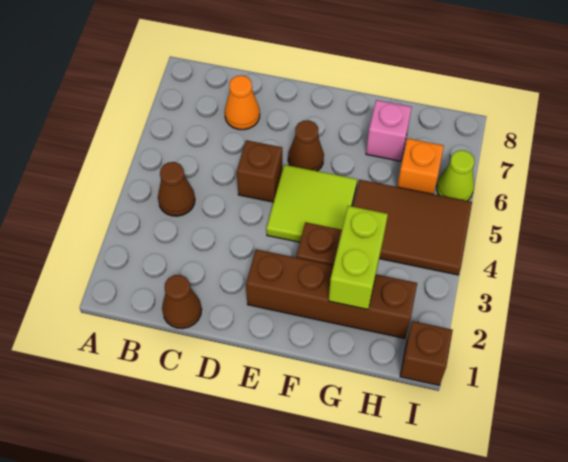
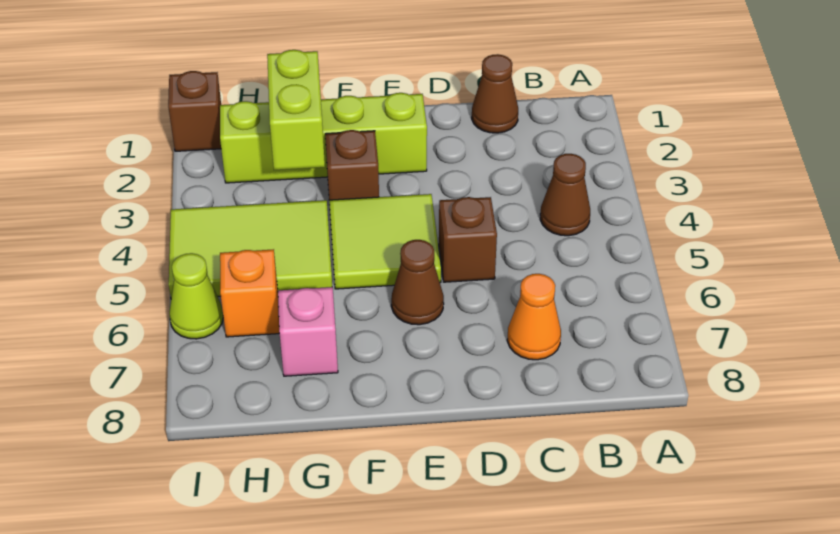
brown brick E2:H2 level 1 -> lime brick E2:H2 level 1
brown tile G4:I5 level 1 -> lime tile G4:I5 level 1

